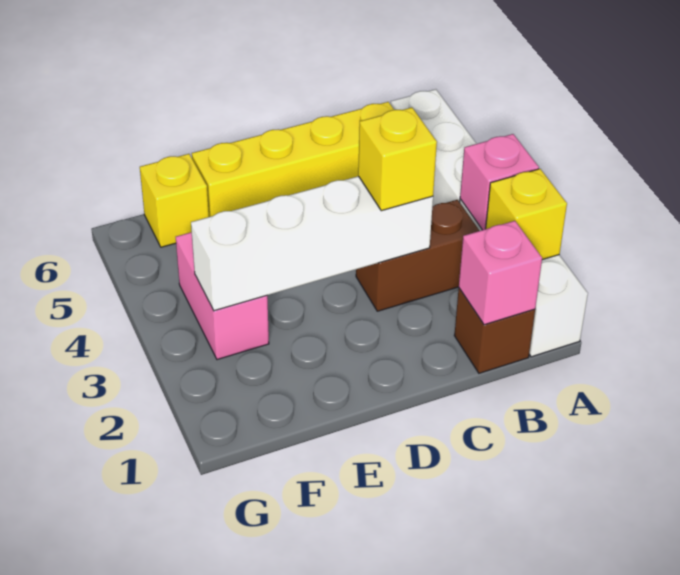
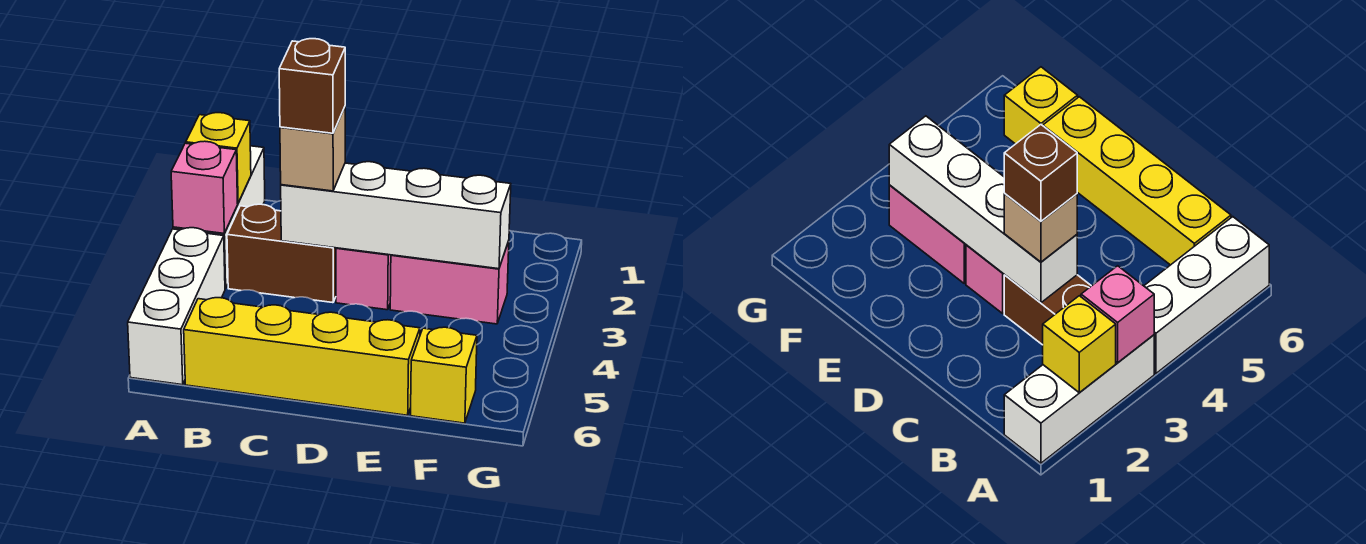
brown brick B1 level 1 -> brown brick C3 level 4
pink brick B1 level 2 -> pink brick D3 level 1
yellow brick C3 level 3 -> tan brick C3 level 3
pink brick F3:F4 level 1 -> pink brick E3:F3 level 1

